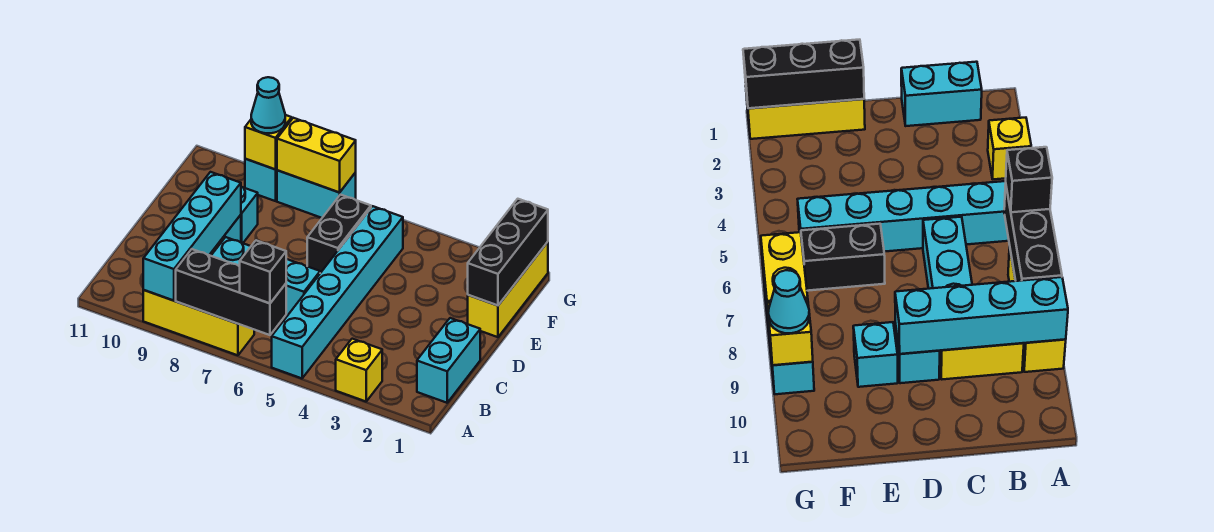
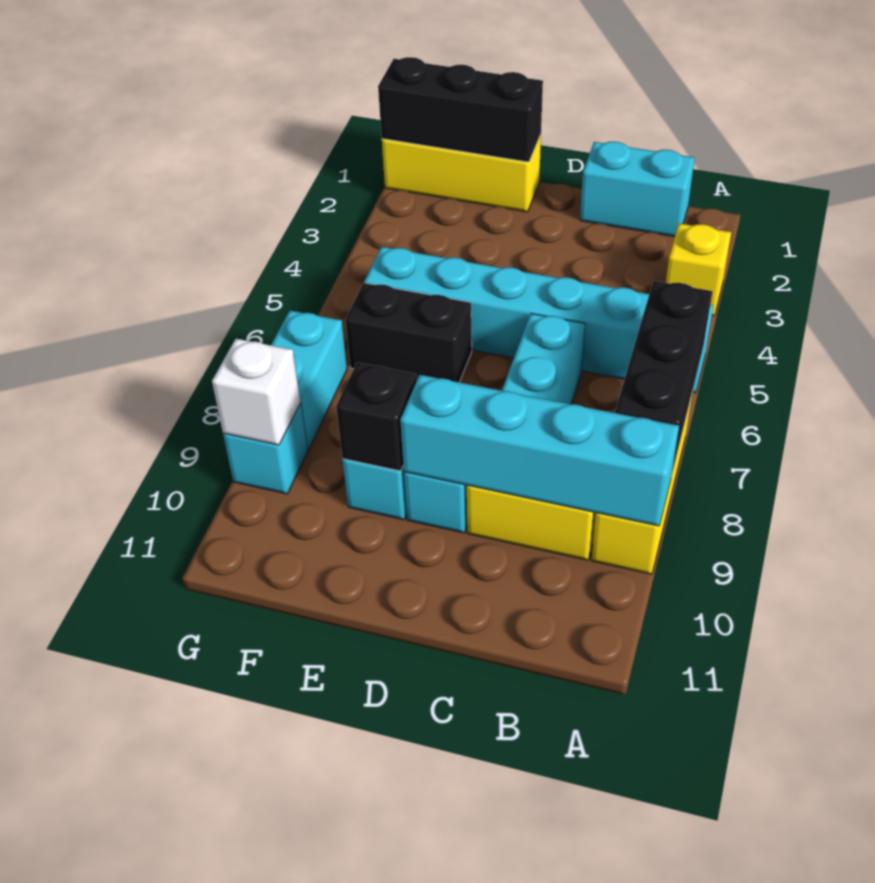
black brick A6 level 3 -> black brick E9 level 2
yellow brick G7:G8 level 2 -> none
yellow brick G9 level 2 -> white brick G9 level 2
cyan cone G9 level 3 -> none

